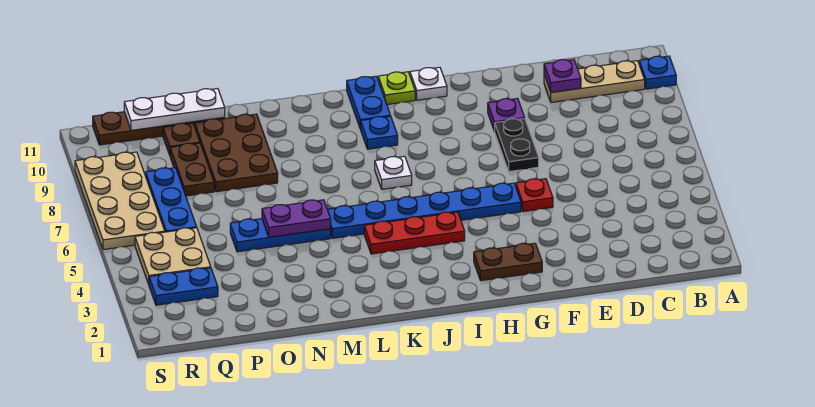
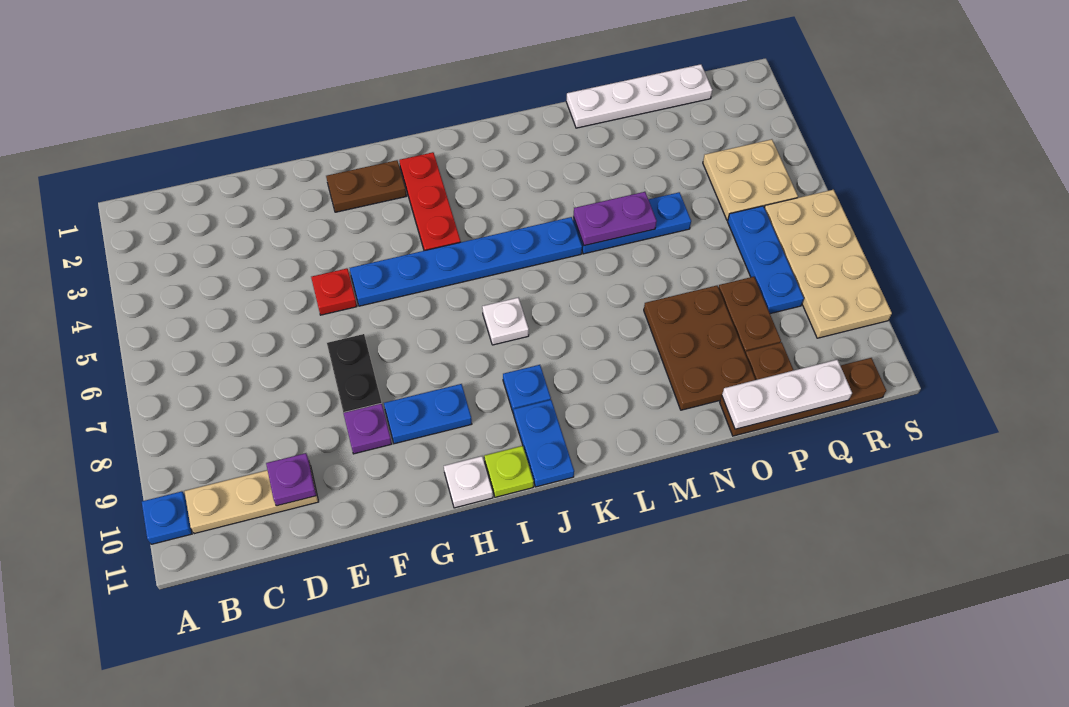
red plate I4:K4 level 1 -> red plate I2:I4 level 1
none -> white plate N1:Q1 level 1
blue plate Q3:R3 level 1 -> blue plate G9:H9 level 1

